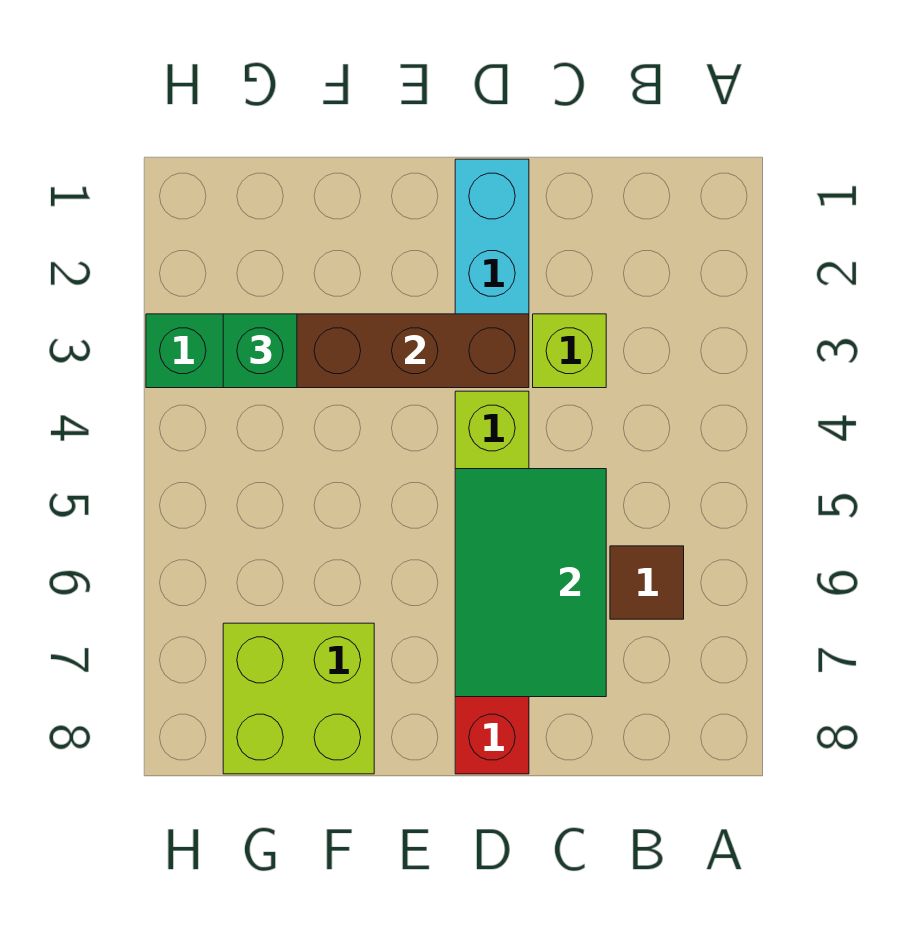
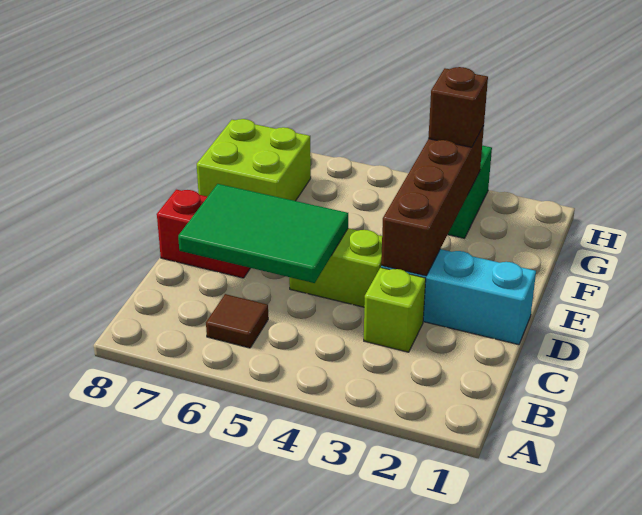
green brick G3 level 3 -> brown brick G3 level 3

